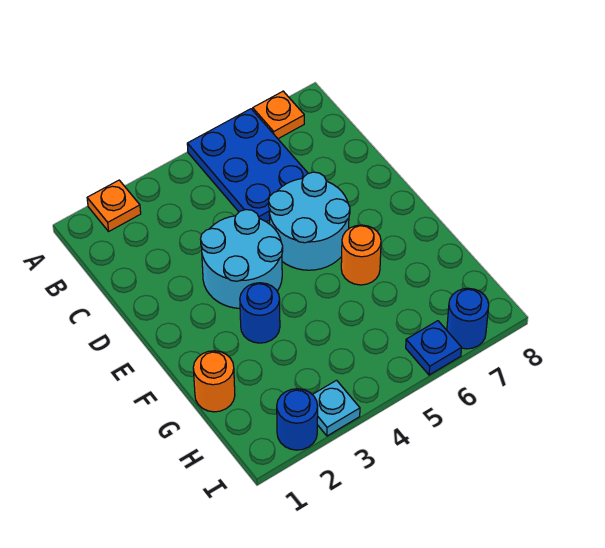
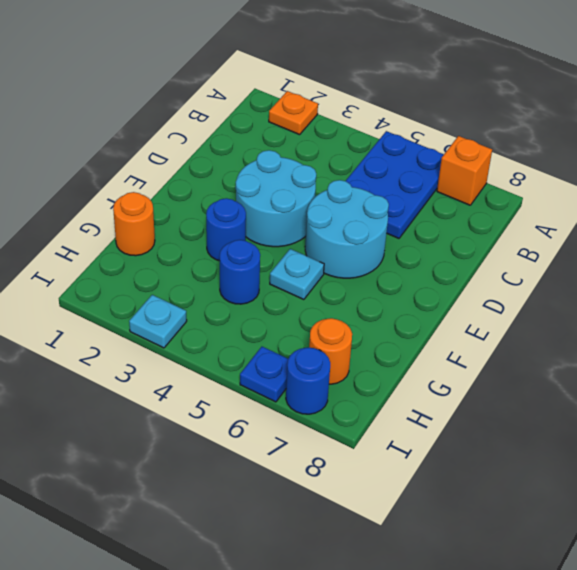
orange plate A7 level 1 -> orange brick A7 level 1
none -> cyan plate F5 level 1
orange round brick F6 level 1 -> orange round brick H7 level 1
blue round brick I2 level 1 -> blue round brick G4 level 1

